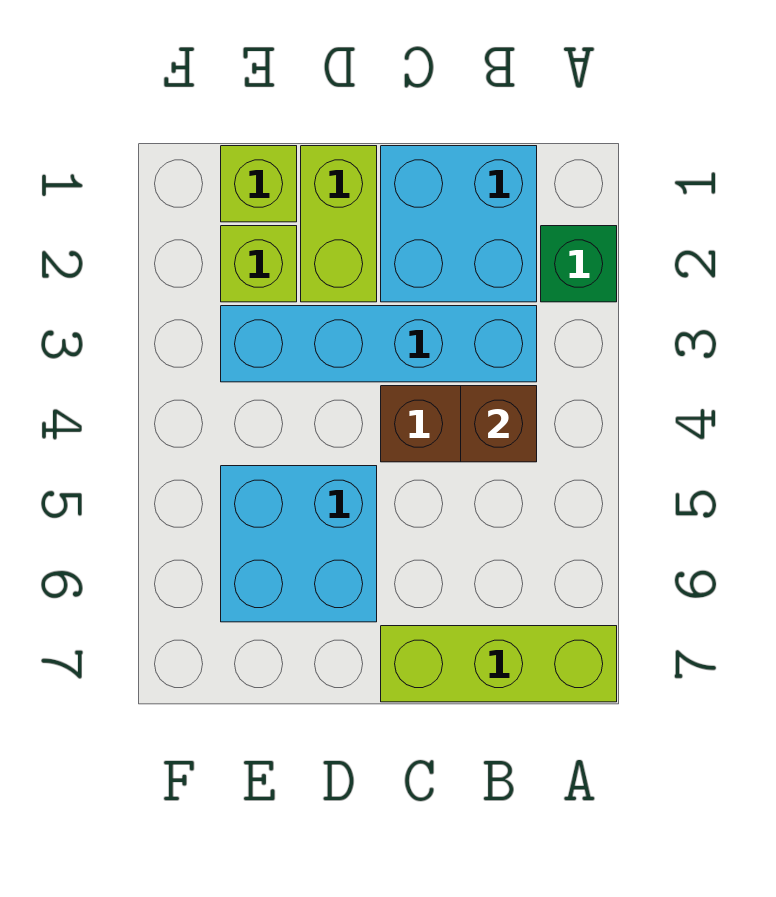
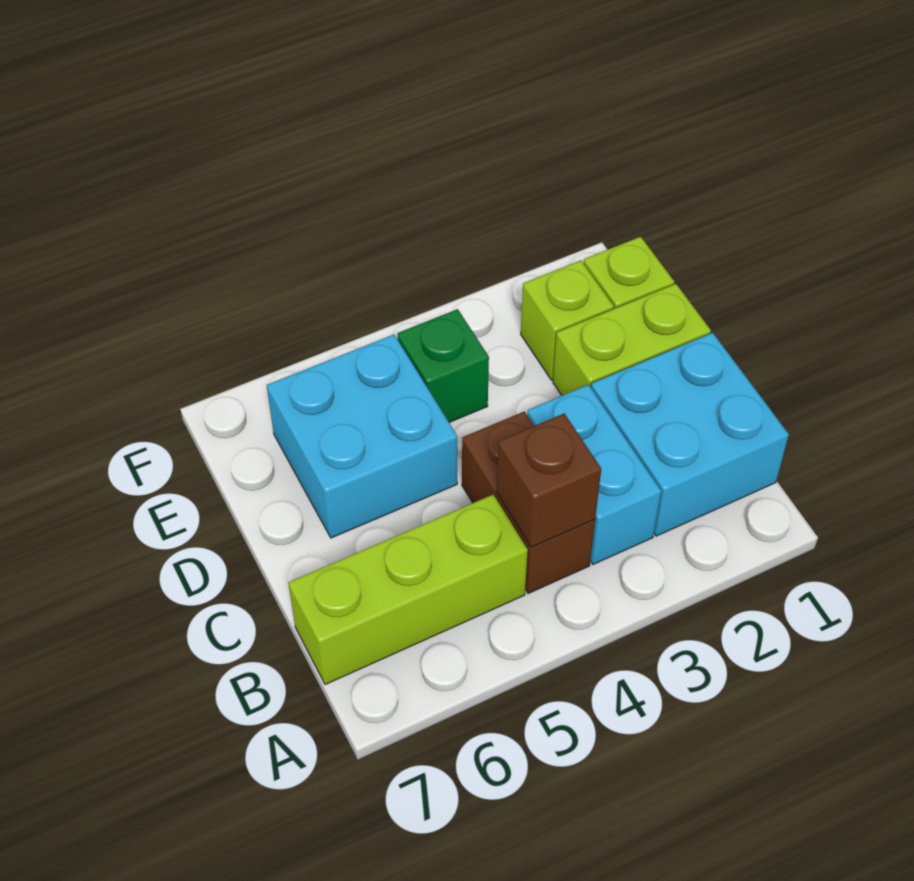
green brick A2 level 1 -> green brick E4 level 1
lime brick A7:C7 level 1 -> lime brick B5:B7 level 1
cyan brick B3:E3 level 1 -> cyan brick B3:C3 level 1

